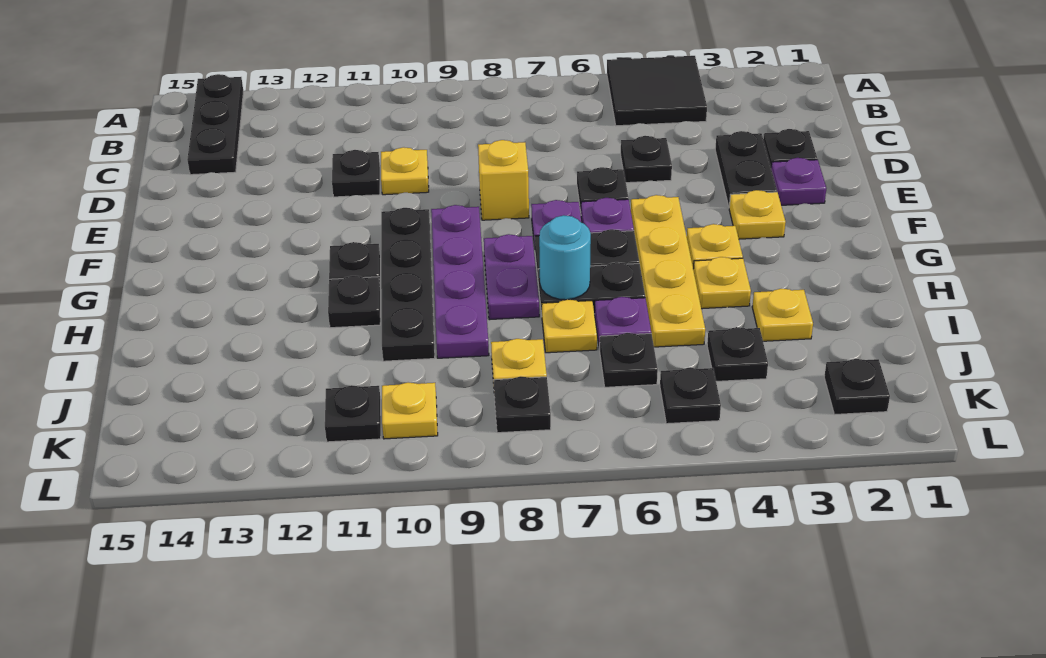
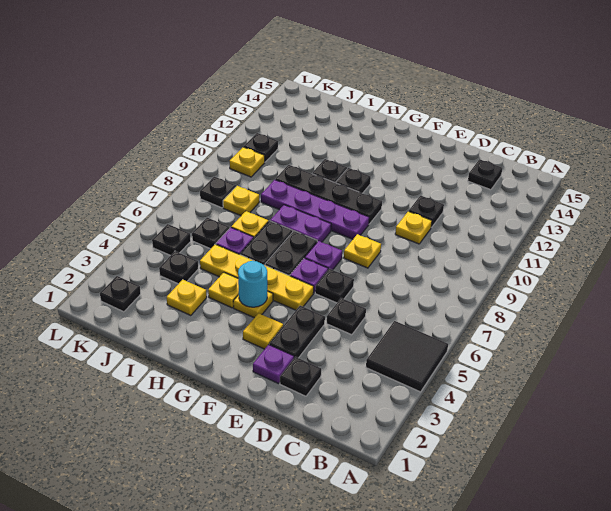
black plate A14:C14 level 1 -> black plate C14 level 1
black plate D3:E3 level 1 -> black plate E3:E4 level 1
yellow brick E8 level 1 -> yellow plate E8 level 1
cyan round brick H7 level 2 -> cyan round brick G4 level 2

